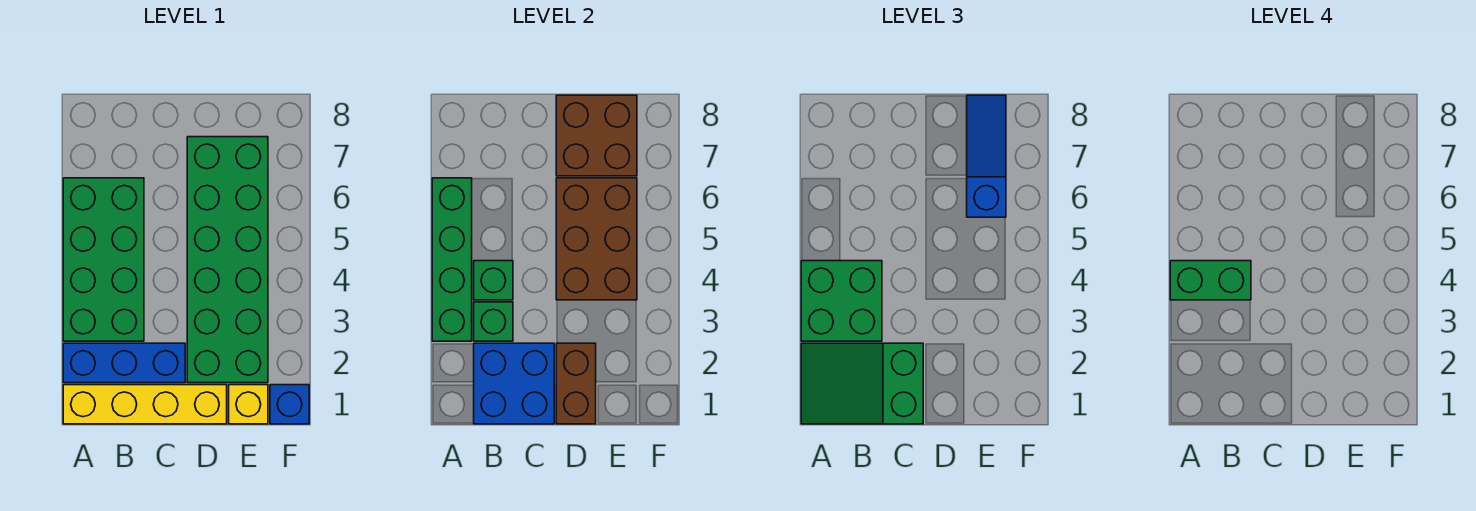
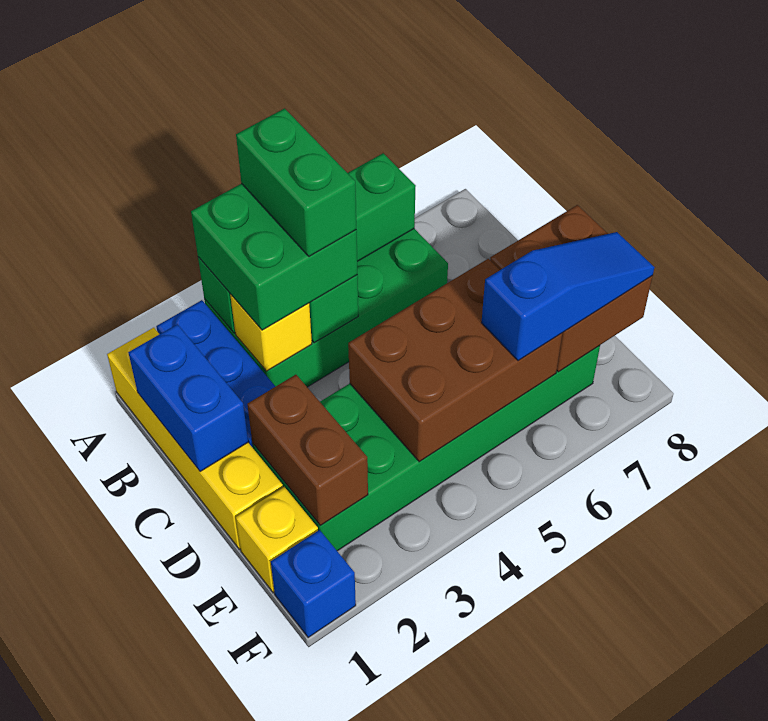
green slope A1:C2 level 3 top C -> none
blue brick B1:C2 level 2 -> blue brick B1:C1 level 2
green brick B3 level 2 -> yellow brick B3 level 2
brown brick D1:D2 level 2 -> brown brick D2:E2 level 2

